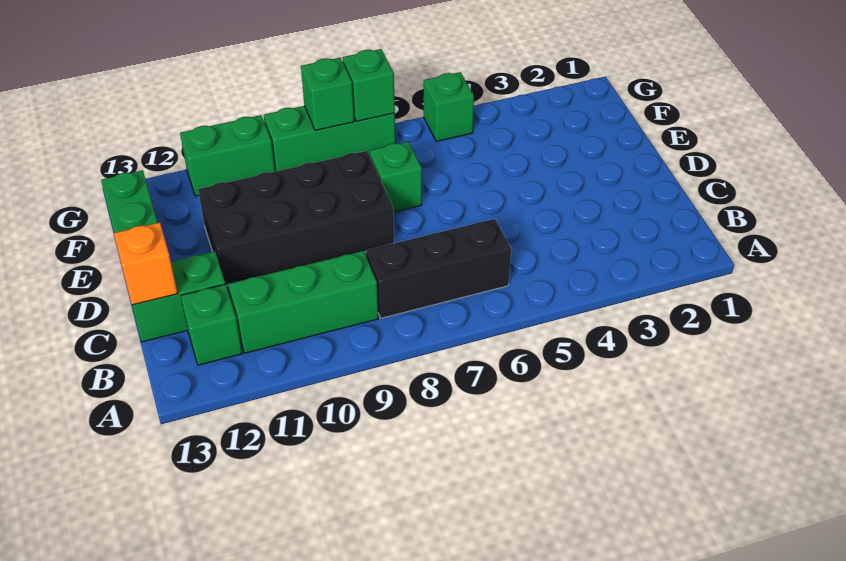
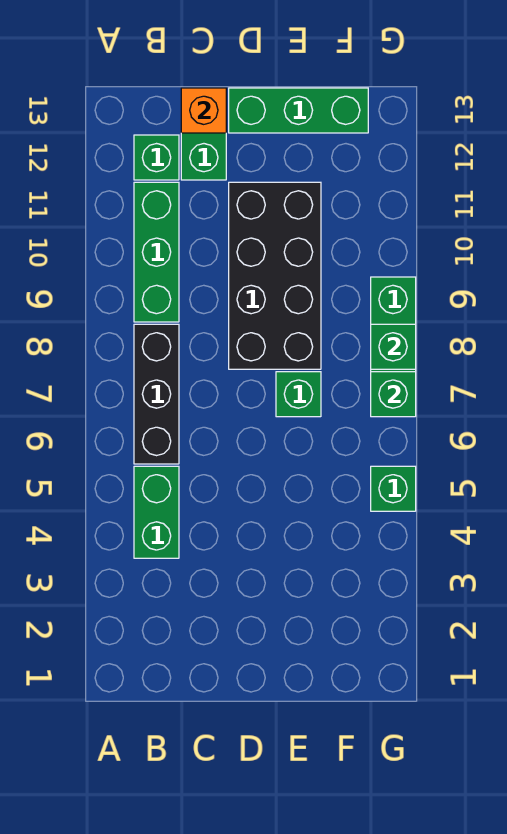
green brick G10:G11 level 1 -> green brick B4:B5 level 1

